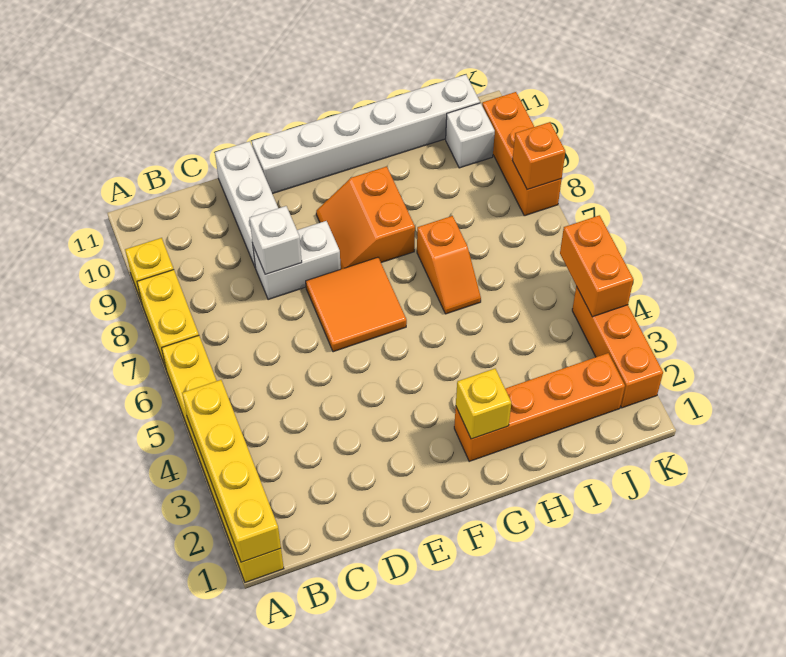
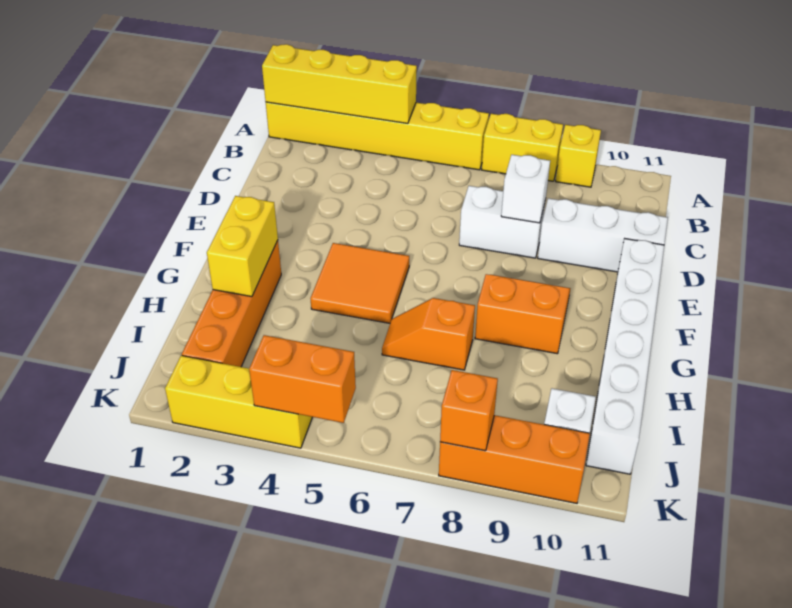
white brick D8:E8 level 1 -> white brick D7:D8 level 1
orange tile E6:F7 level 1 -> orange tile F4:G5 level 1
yellow brick G2 level 2 -> yellow brick G2:H2 level 2
orange brick K2:K4 level 1 -> yellow brick K2:K4 level 1

